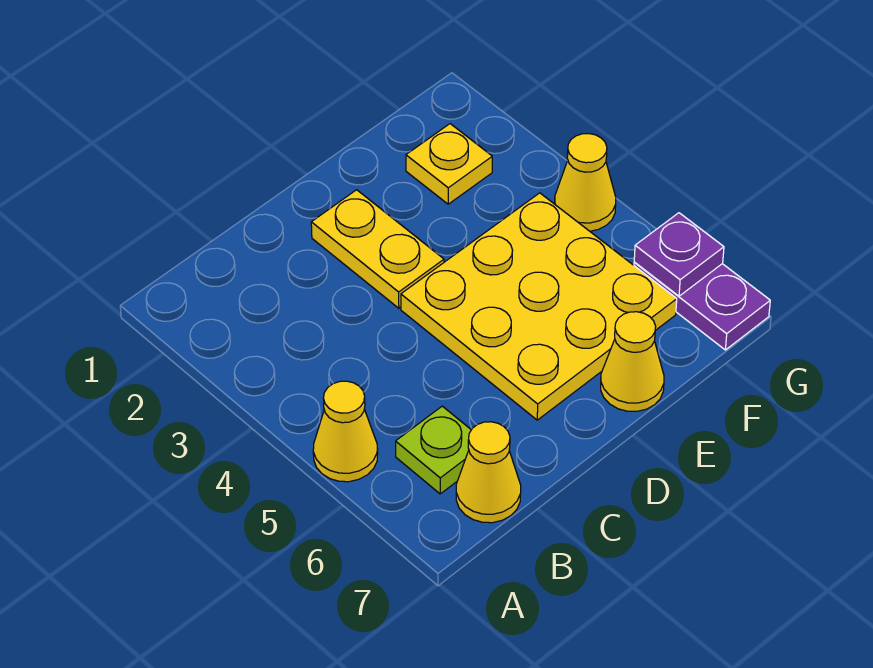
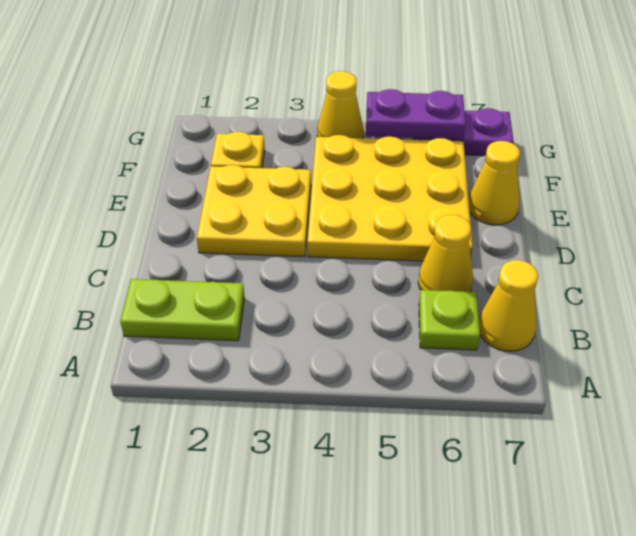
yellow cone A5 level 1 -> yellow cone C6 level 1
none -> lime plate B1:B2 level 1
yellow plate D2:D3 level 1 -> yellow plate D2:E3 level 1
purple plate G6 level 2 -> purple plate G5:G6 level 2

